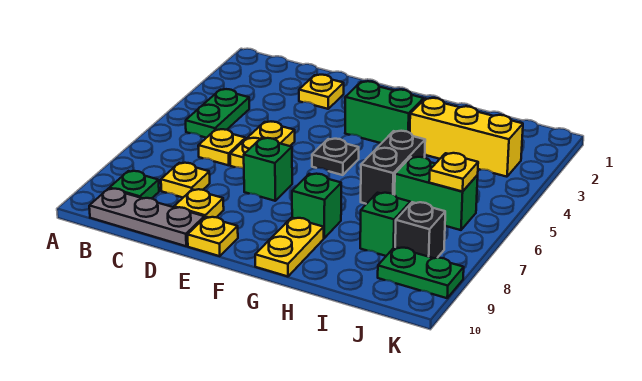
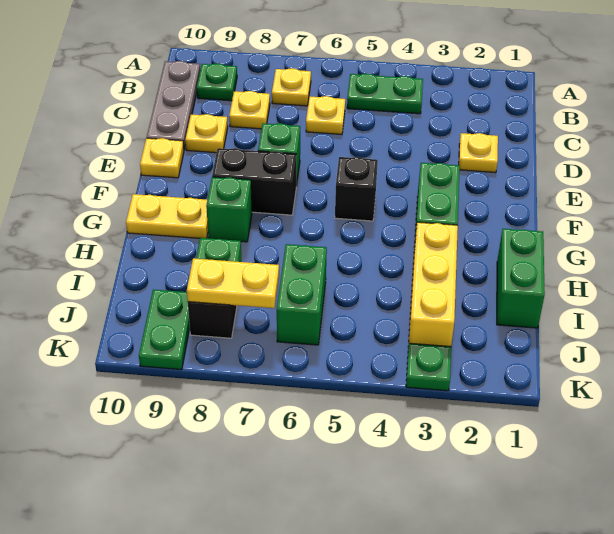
yellow plate D5:D6 level 1 -> yellow plate J7:J8 level 2
black plate F5 level 1 -> black brick F5 level 1
none -> green brick H1:I1 level 1
black brick H5:H6 level 1 -> black brick F7:F8 level 1
yellow plate J6 level 2 -> yellow plate B7 level 1
none -> green plate K3 level 1

